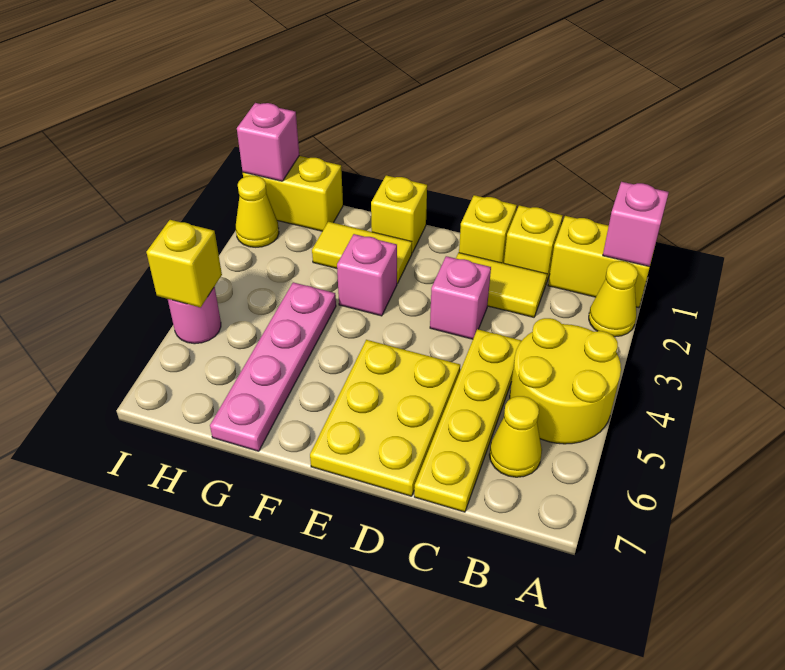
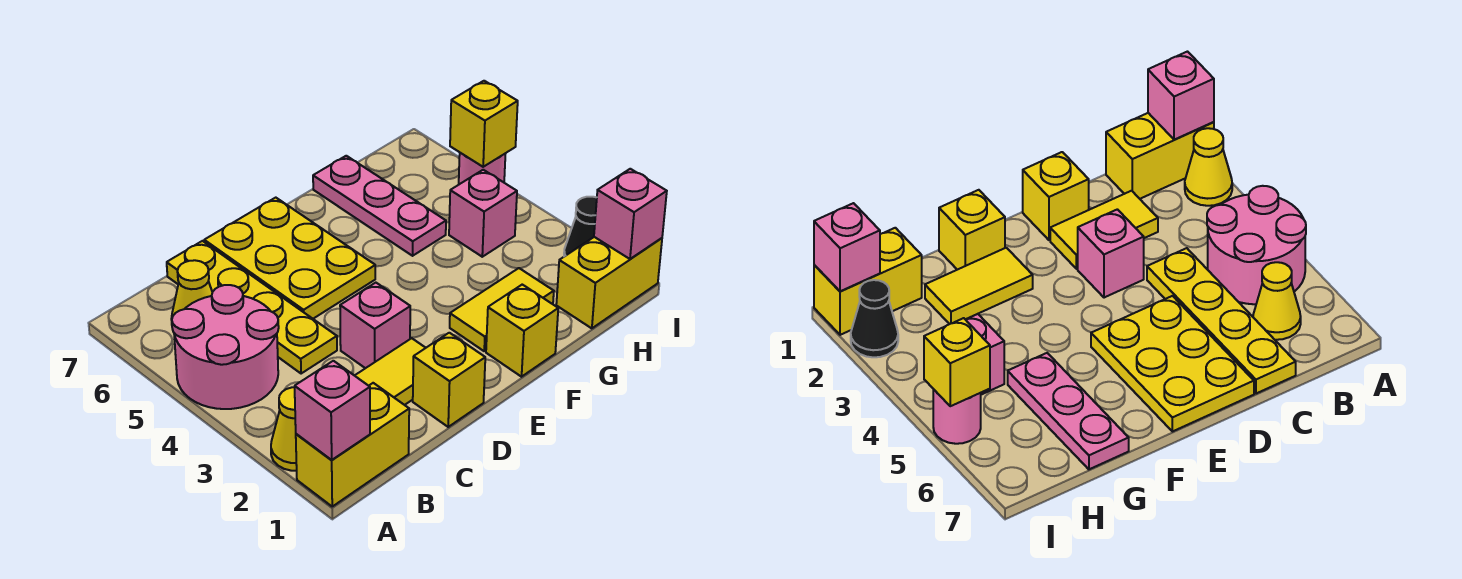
yellow round brick A4:B5 level 1 -> pink round brick A4:B5 level 1
yellow brick C1 level 1 -> none
pink brick F3 level 1 -> pink brick H4 level 1
pink plate G4:G7 level 1 -> pink plate G5:G7 level 1
yellow cone I2 level 1 -> black cone I2 level 1

